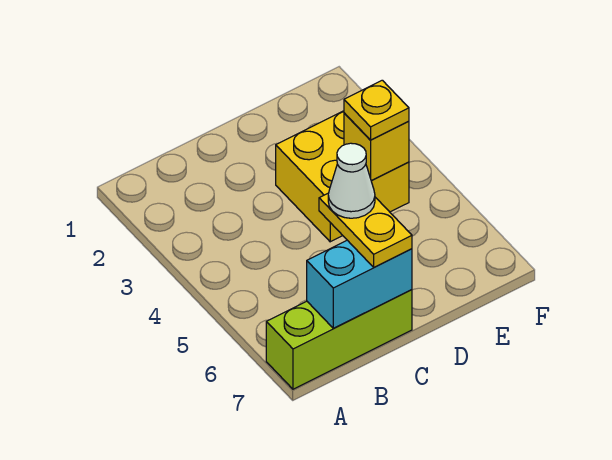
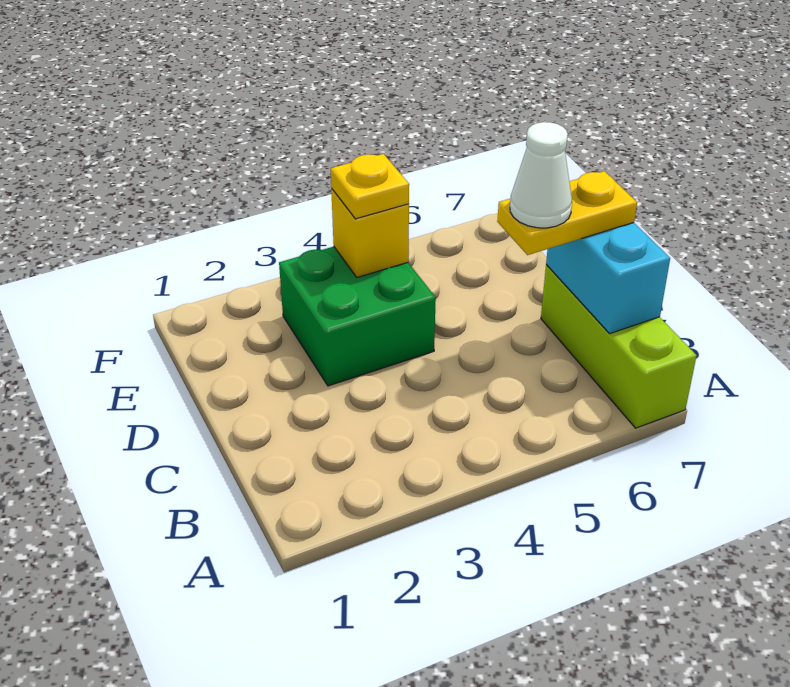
yellow brick D3:E4 level 1 -> green brick D3:E4 level 1

